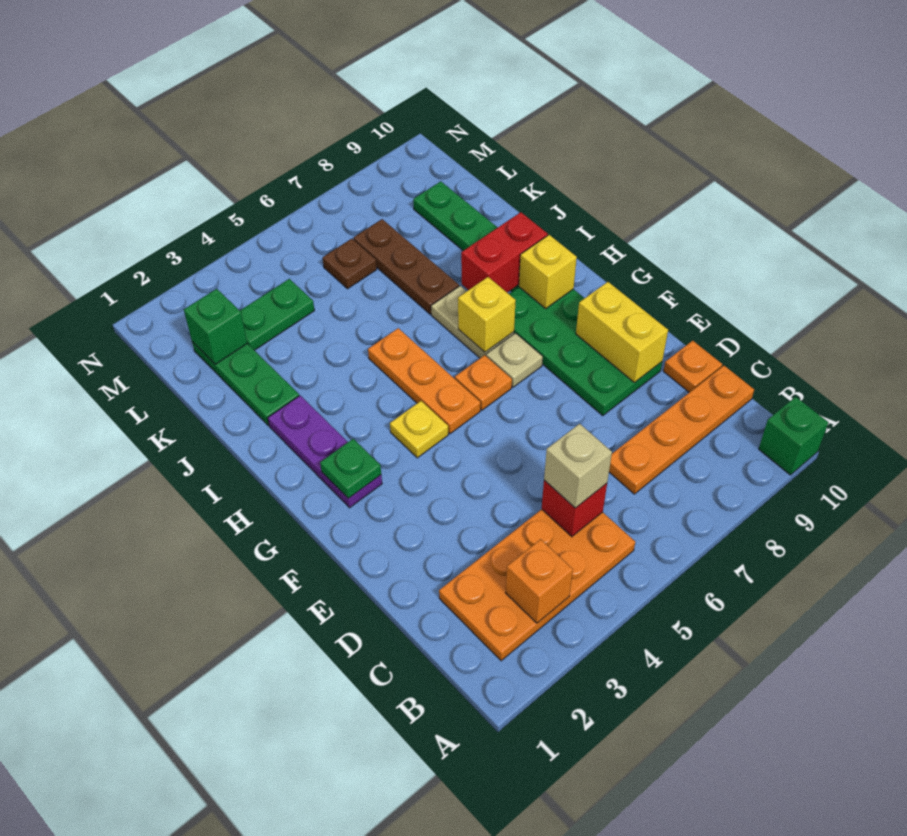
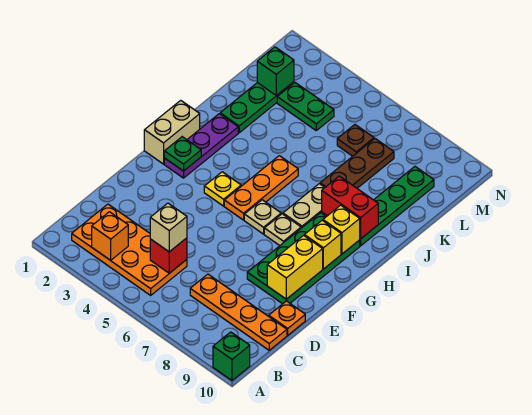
none -> tan brick G1:H1 level 1
orange plate G6 level 1 -> tan plate G6 level 1
yellow brick H7 level 2 -> yellow brick G9 level 2

